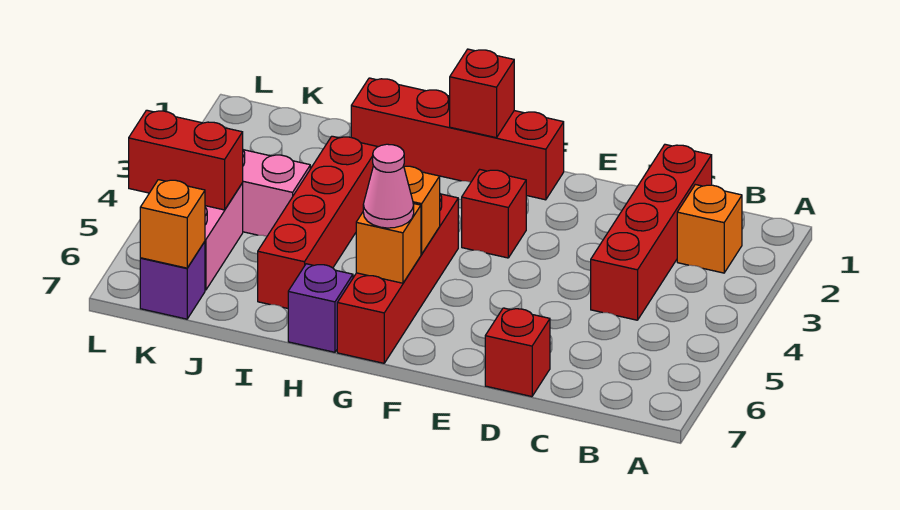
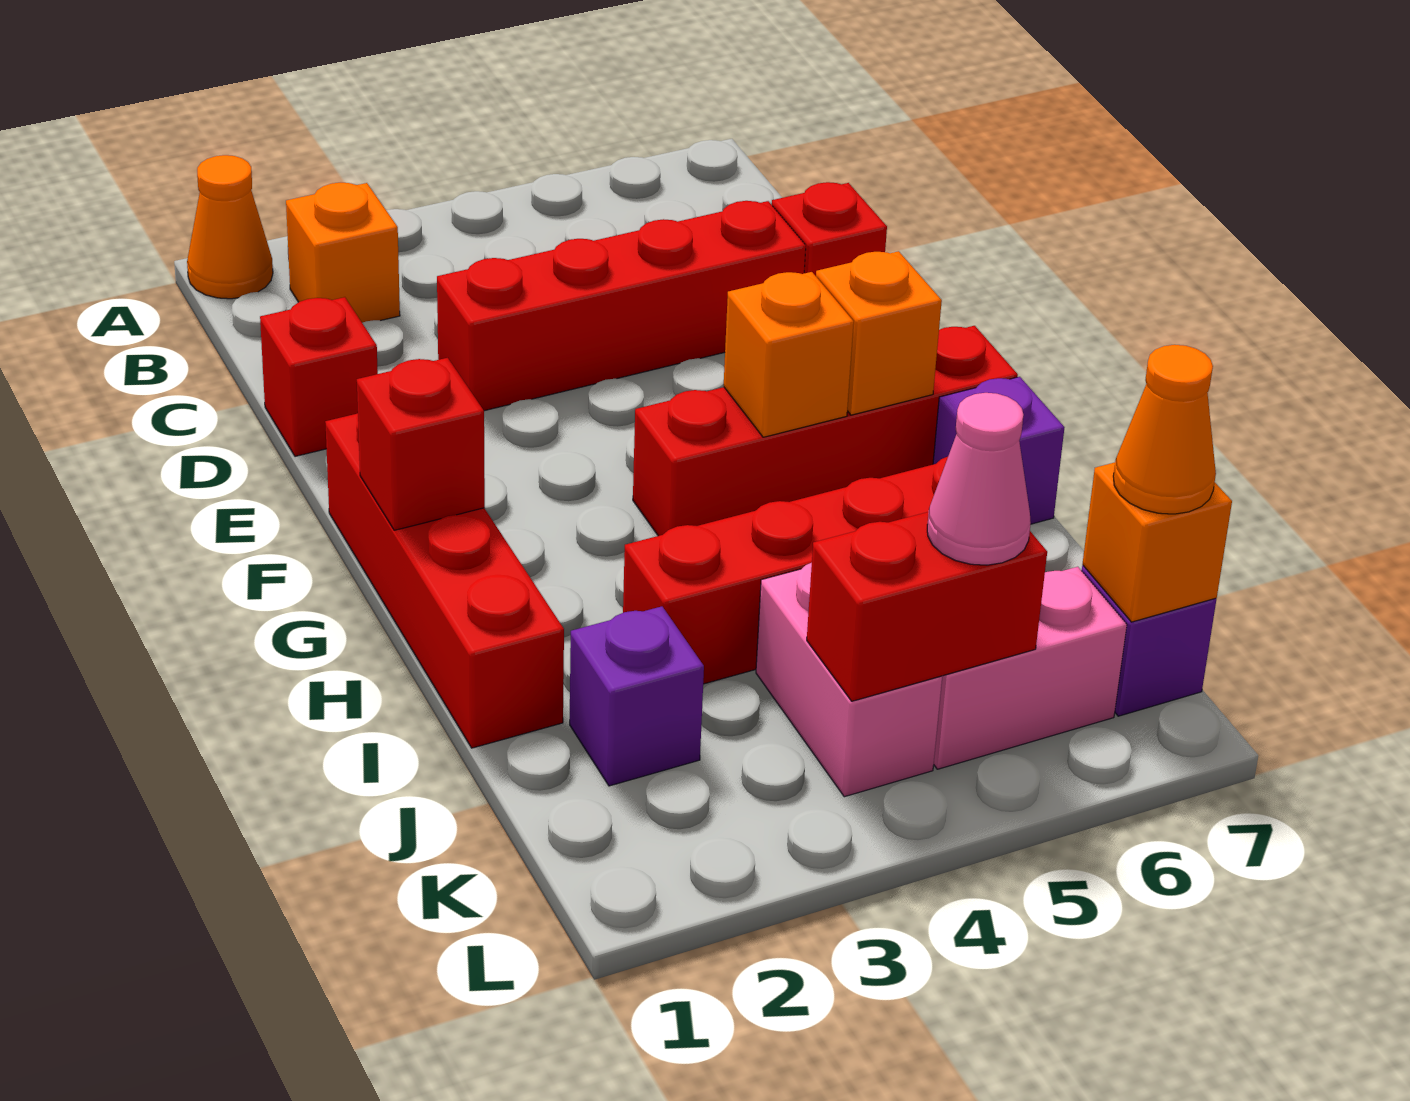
none -> orange cone A1 level 1
red brick C1:C4 level 1 -> red brick D3:D6 level 1
red brick F3 level 1 -> red brick D1 level 1
pink cone G6 level 3 -> pink cone K5 level 3
none -> purple brick J2 level 1
red brick K5:L5 level 2 -> red brick K4:K5 level 2
none -> orange cone K7 level 3

